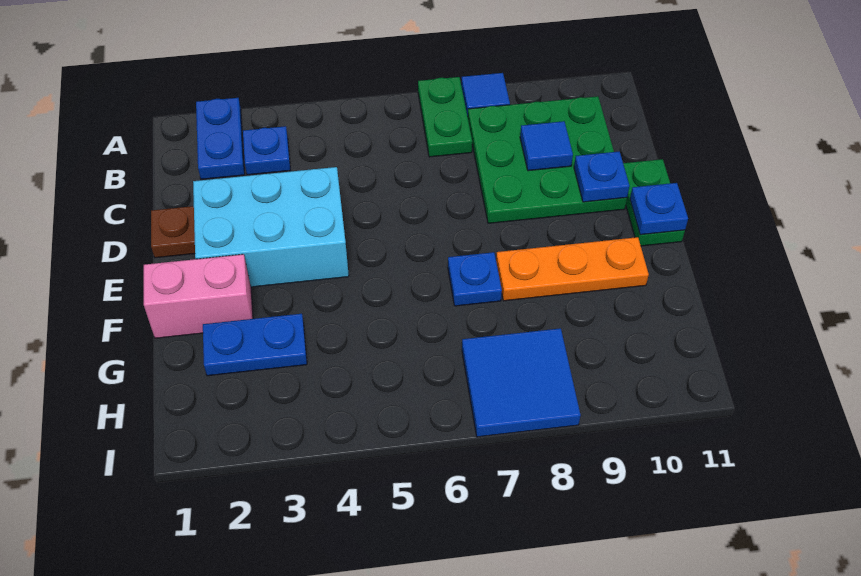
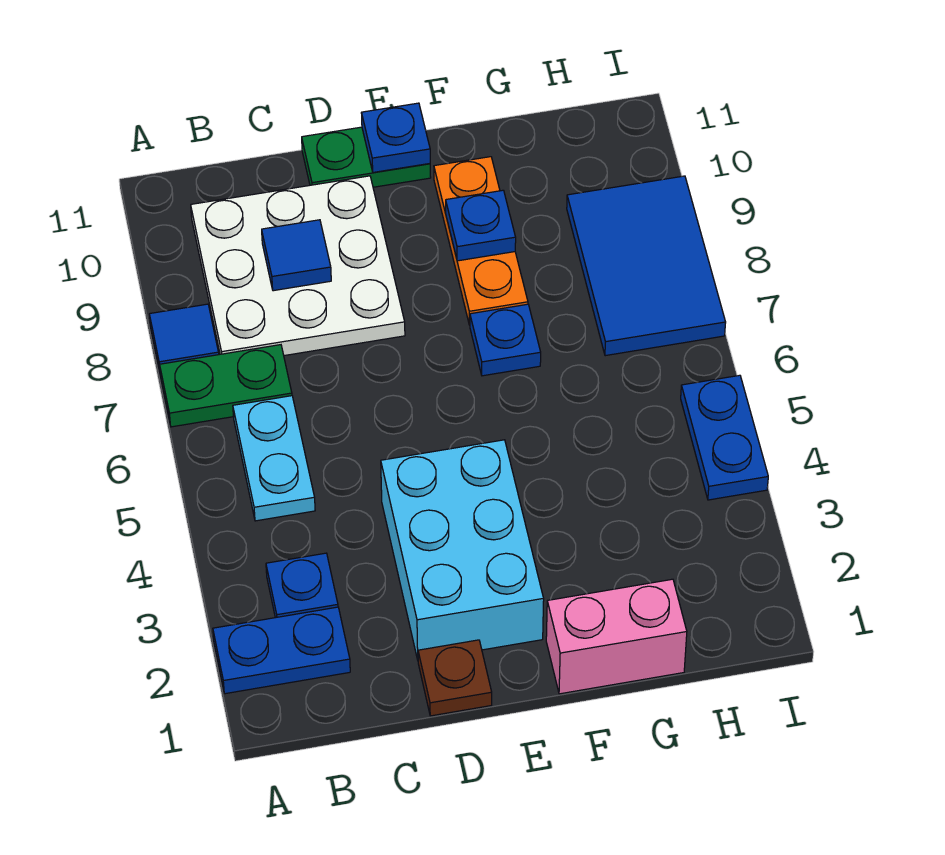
none -> cyan plate B5:B6 level 1
green plate B8:D10 level 1 -> white plate B8:D10 level 1
blue plate D10 level 2 -> blue plate F9 level 2
pink brick F1:F2 level 1 -> pink brick F1:G1 level 1
blue plate G2:G3 level 1 -> blue plate I4:I5 level 1
blue tile H7:I8 level 1 -> blue tile H7:I9 level 1

